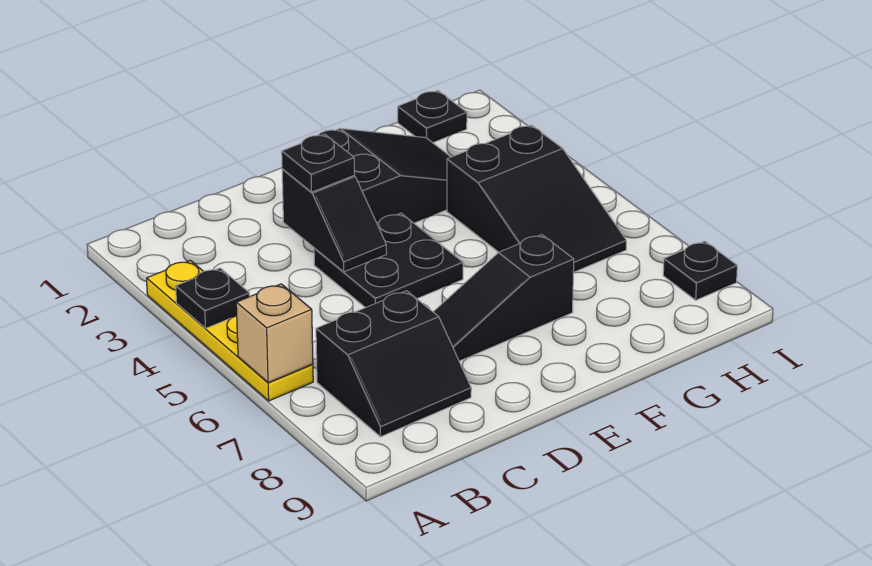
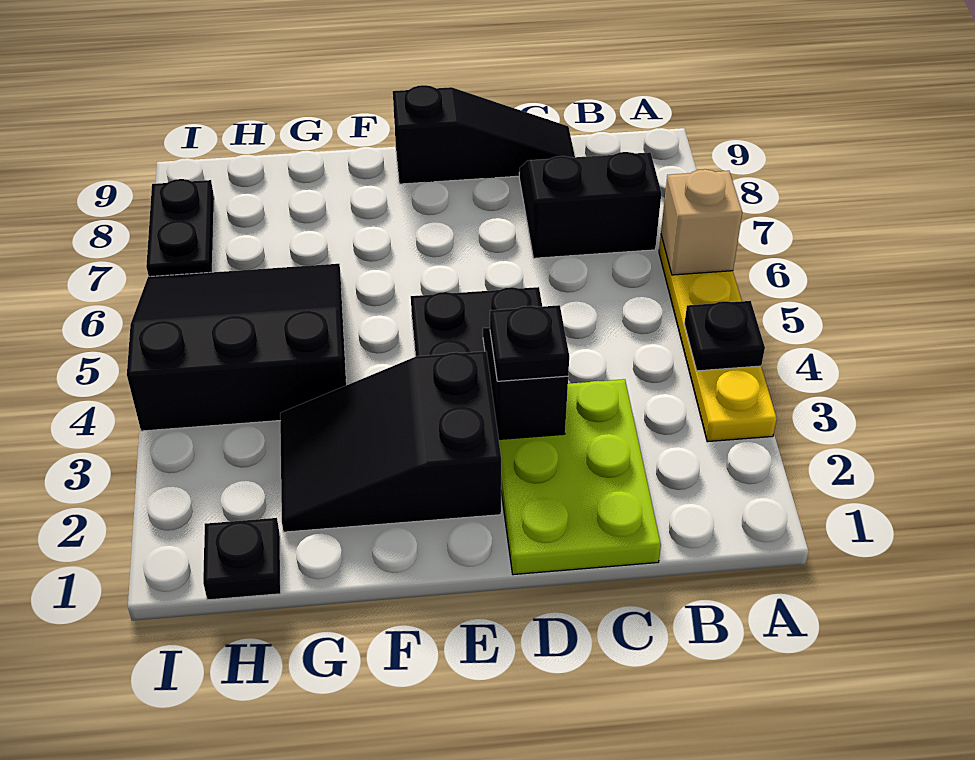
none -> lime plate C1:D3 level 1
black slope D7:F7 level 1 top F -> black slope C9:E9 level 1 top E
black slope G4:H6 level 1 top 4 -> black slope G4:I6 level 1 top 4
black plate I8 level 1 -> black plate I7:I8 level 1

